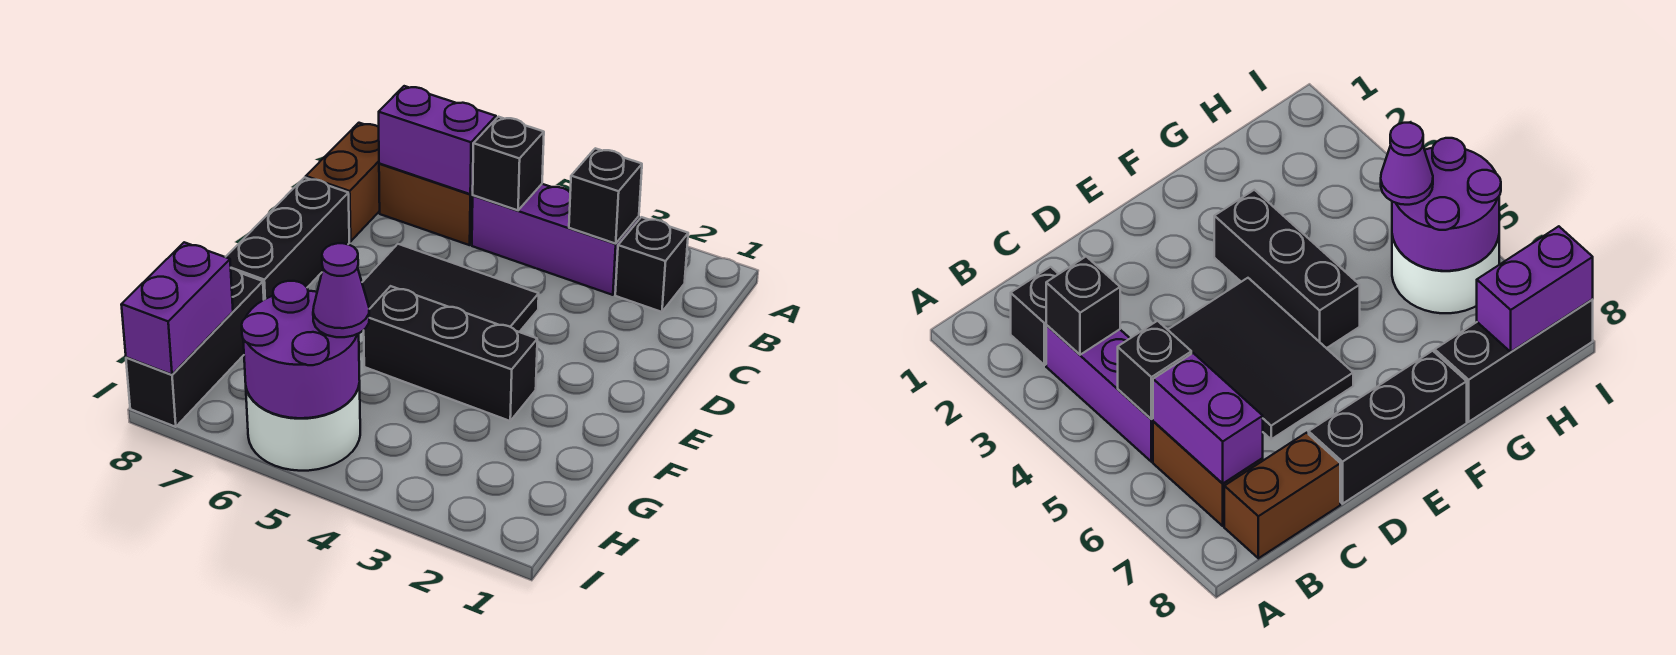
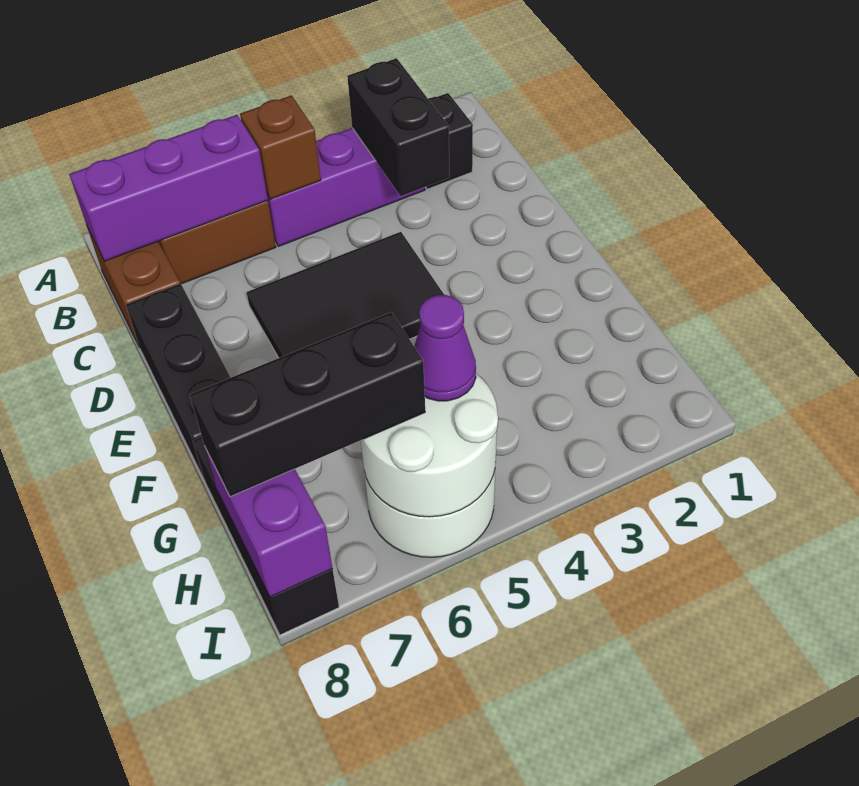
black brick B3 level 2 -> black brick B3:C3 level 2
black brick B5 level 2 -> brown brick B5 level 2
purple brick B6:B7 level 2 -> purple brick B6:B8 level 2
black brick F3:F5 level 1 -> black brick H6:H8 level 3
purple round brick H5:I6 level 2 -> white round brick H5:I6 level 2

